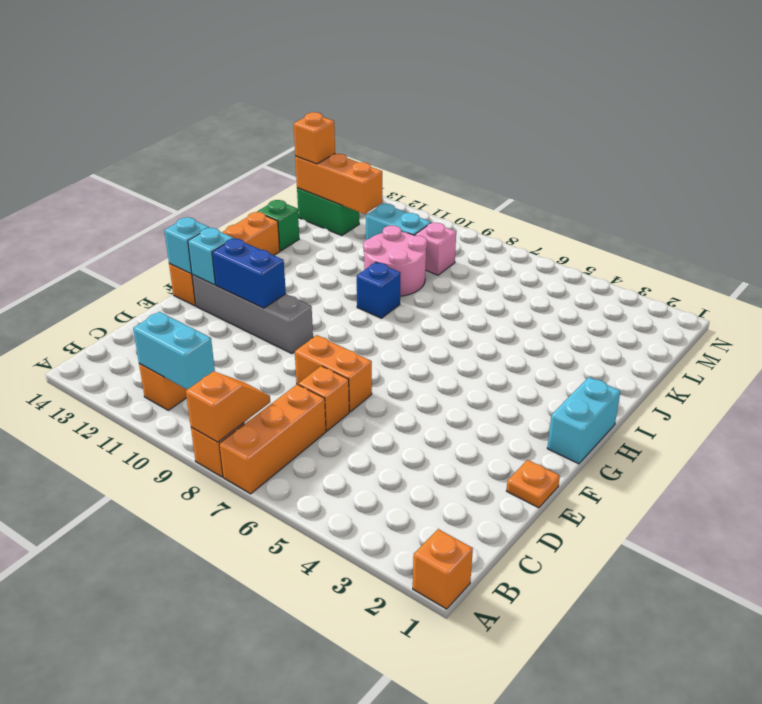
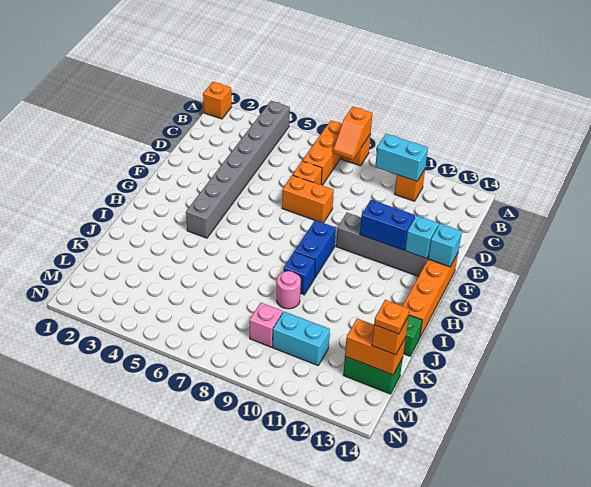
none -> grey brick A4:H4 level 1
orange plate E1 level 1 -> orange plate L14 level 4
cyan brick G1:H1 level 1 -> none
none -> blue brick G9:H9 level 1
pink round brick J9:K10 level 1 -> pink round brick J9 level 1
orange brick L12:L14 level 2 -> orange brick L13:L14 level 2

